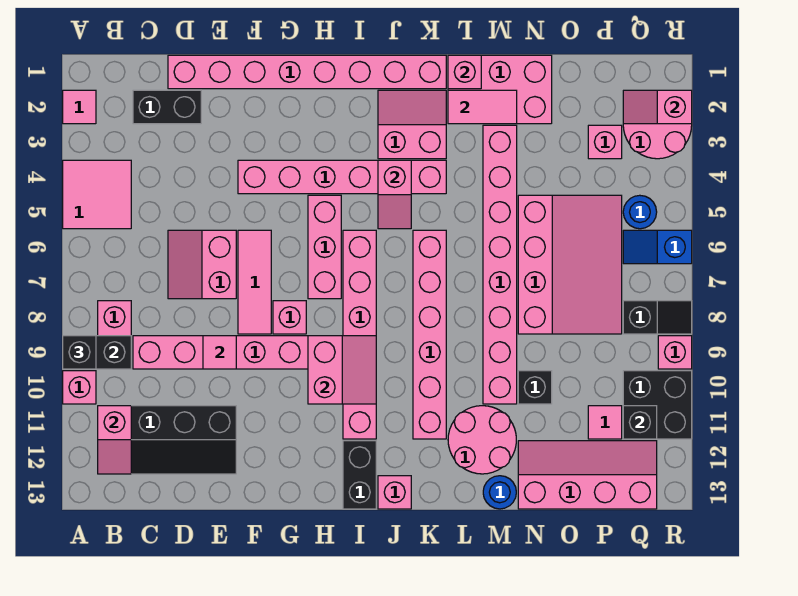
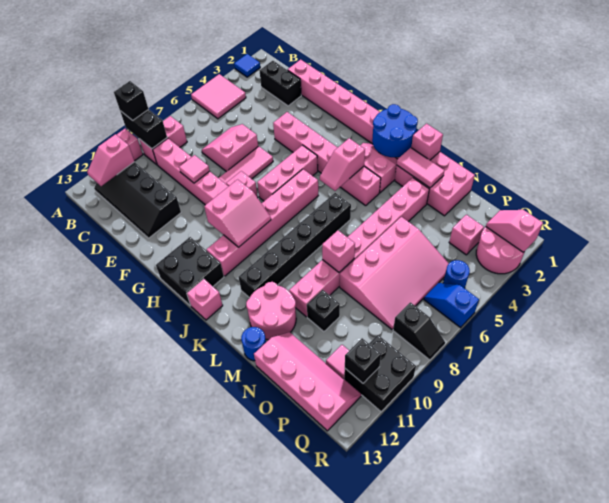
pink tile A2 level 1 -> blue tile A2 level 1
black brick I12:I13 level 1 -> black brick H12:I13 level 1
none -> blue round brick J1:K2 level 2
pink brick K6:K11 level 1 -> black brick K6:K11 level 1
pink brick R9 level 1 -> pink brick M8 level 2

